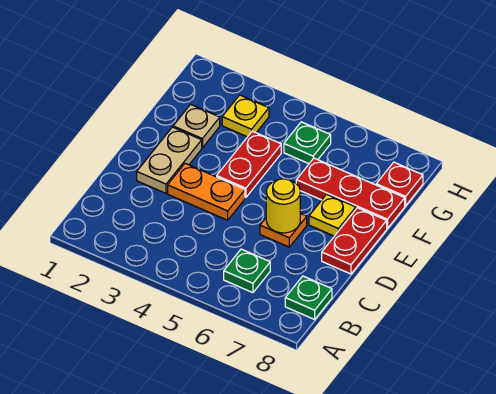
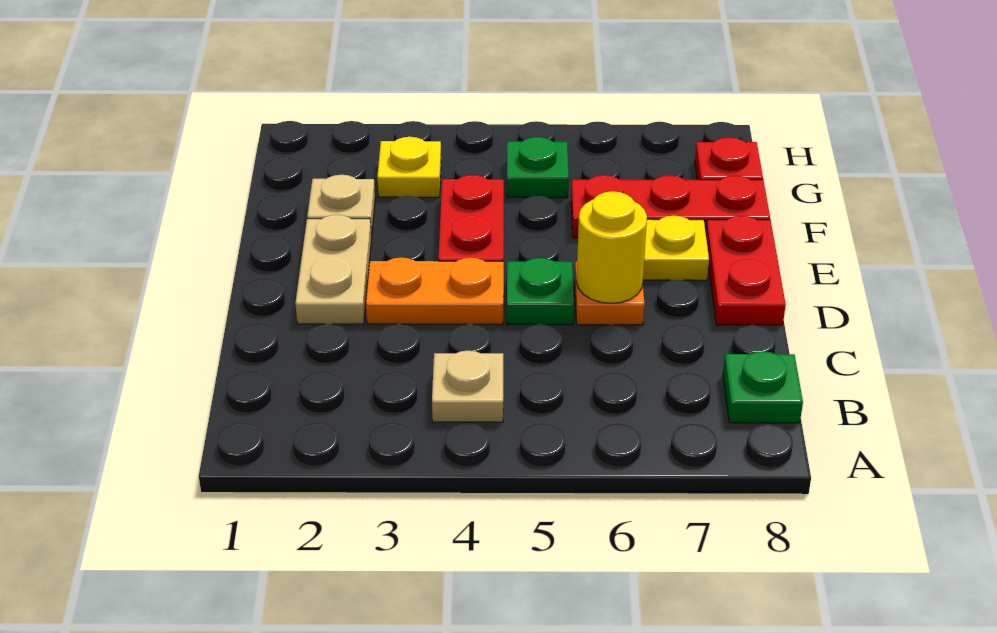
none -> tan plate B4 level 1
green plate B6 level 1 -> green plate D5 level 1

